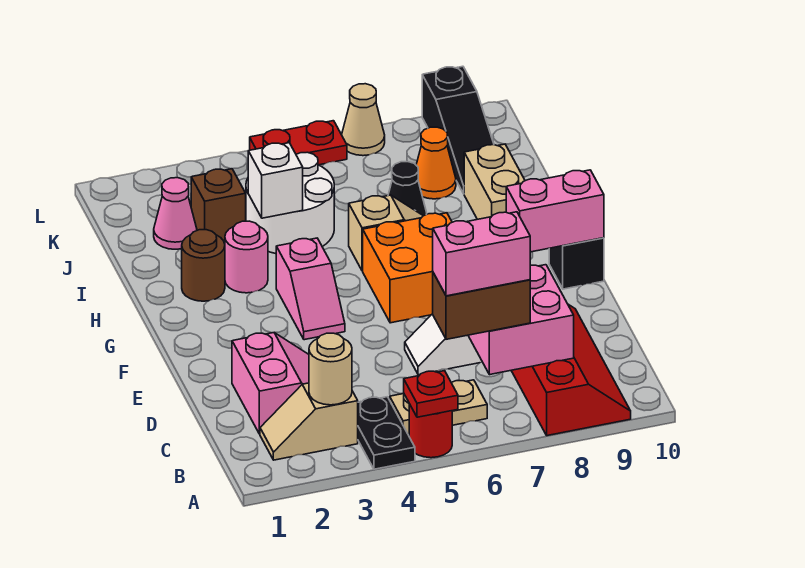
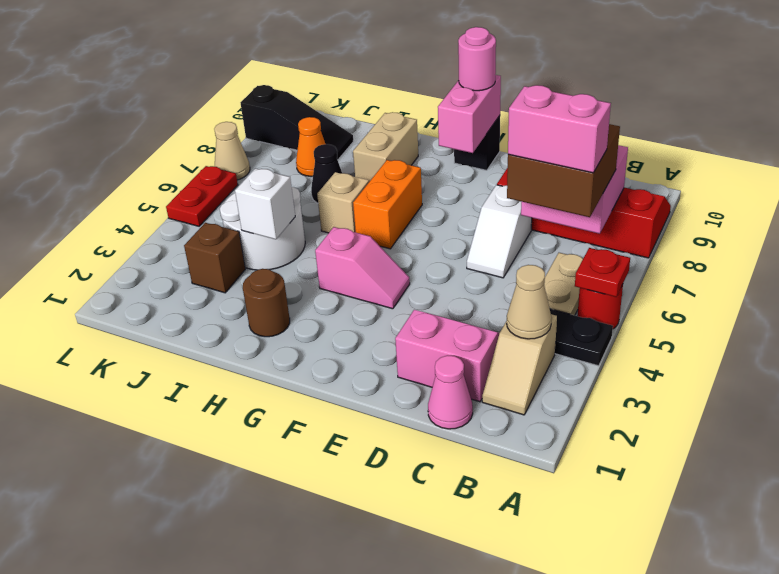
tan round brick B3 level 2 -> tan cone B3 level 2
brown brick B6:B7 level 3 -> brown brick B6:C7 level 3
pink brick B6:B7 level 4 -> pink brick B6:C6 level 4
orange brick F6:G7 level 1 -> orange brick G6:G7 level 1
pink round brick H3 level 1 -> pink round brick F10 level 3
tan brick H9:I9 level 1 -> tan brick H8:H9 level 1
pink cone J2 level 1 -> pink cone C1 level 1

